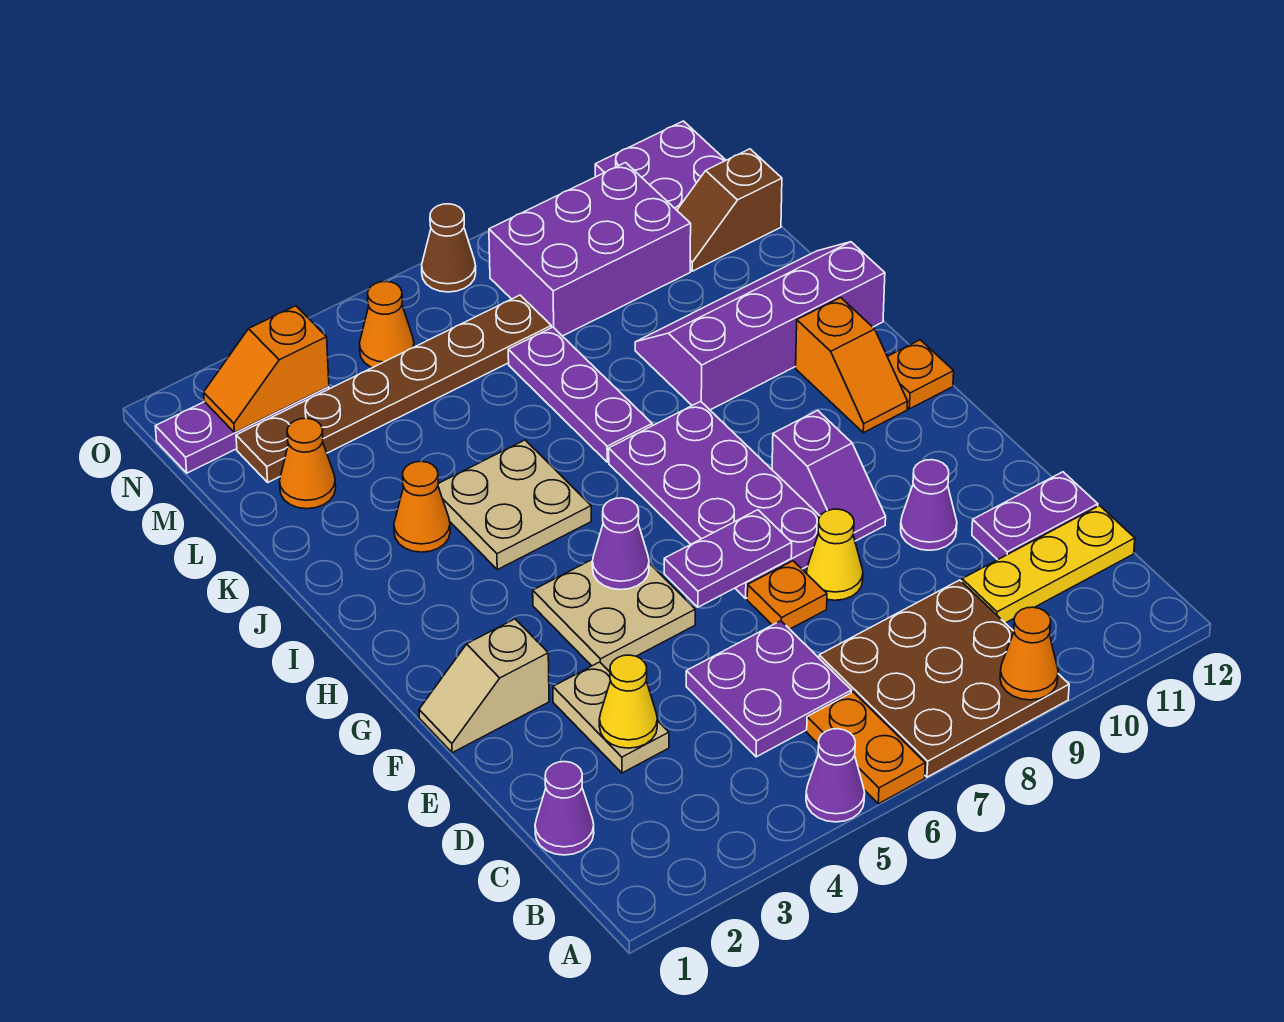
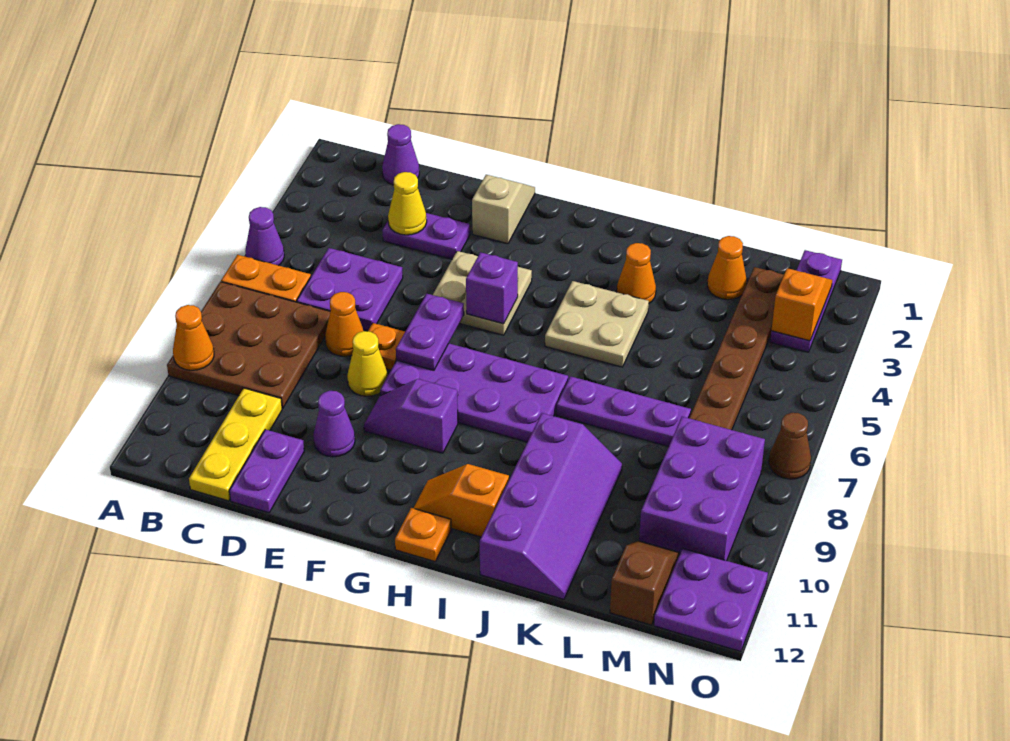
tan plate D3:E3 level 1 -> purple plate D3:E3 level 1
purple cone G5 level 2 -> purple brick G5 level 2
orange cone N5 level 1 -> orange cone D7 level 1

